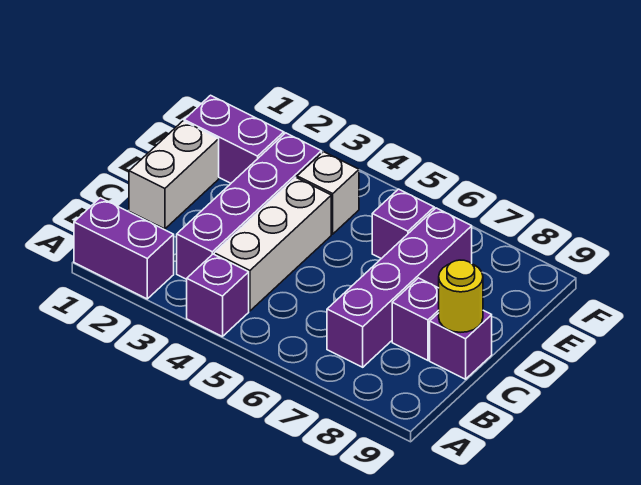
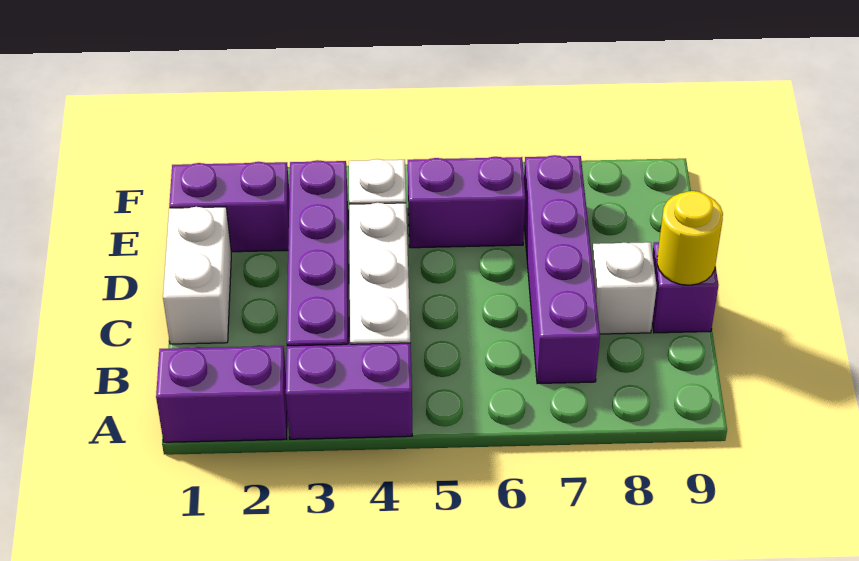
purple brick A4 level 1 -> purple brick A3:A4 level 1
purple brick C8 level 1 -> white brick C8 level 1
purple brick E6 level 1 -> purple brick E5:E6 level 1

